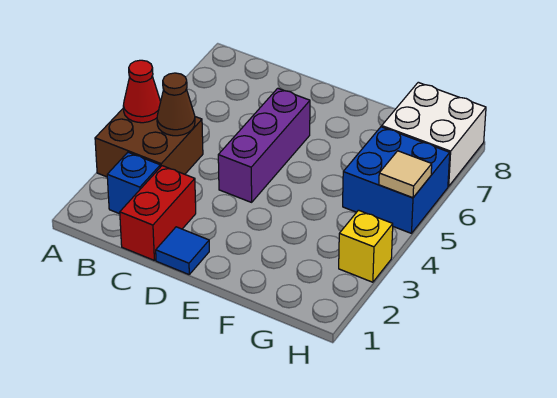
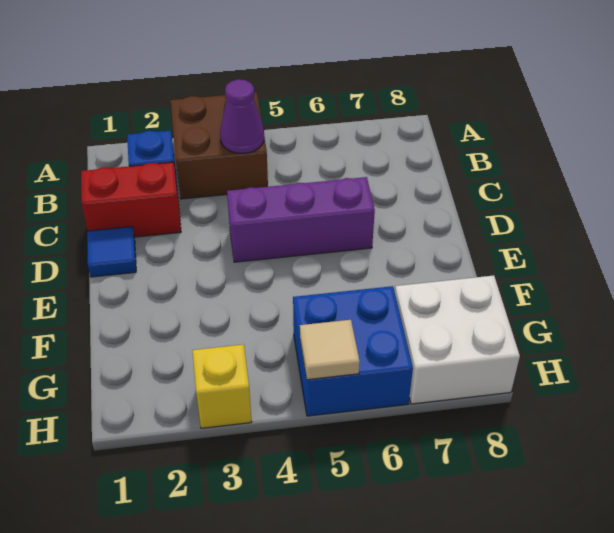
red cone A4 level 2 -> none
brown cone B4 level 2 -> purple cone B4 level 2

